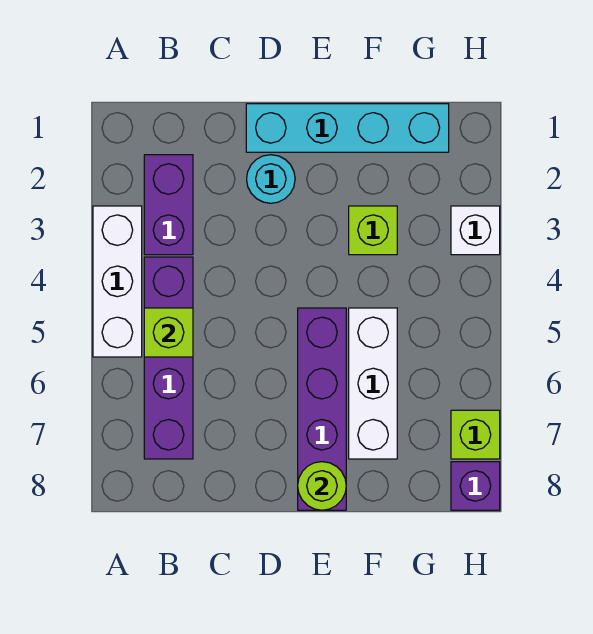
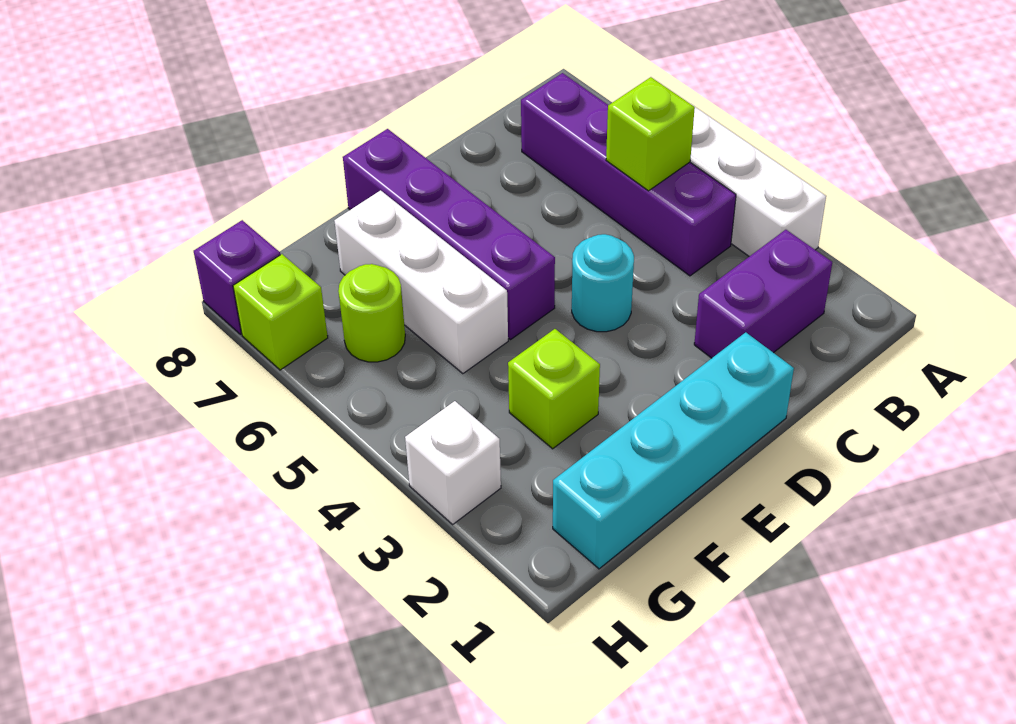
purple brick B2:B3 level 1 -> purple brick B2:C2 level 1
cyan round brick D2 level 1 -> cyan round brick D4 level 1
lime round brick E8 level 2 -> lime round brick G6 level 1

